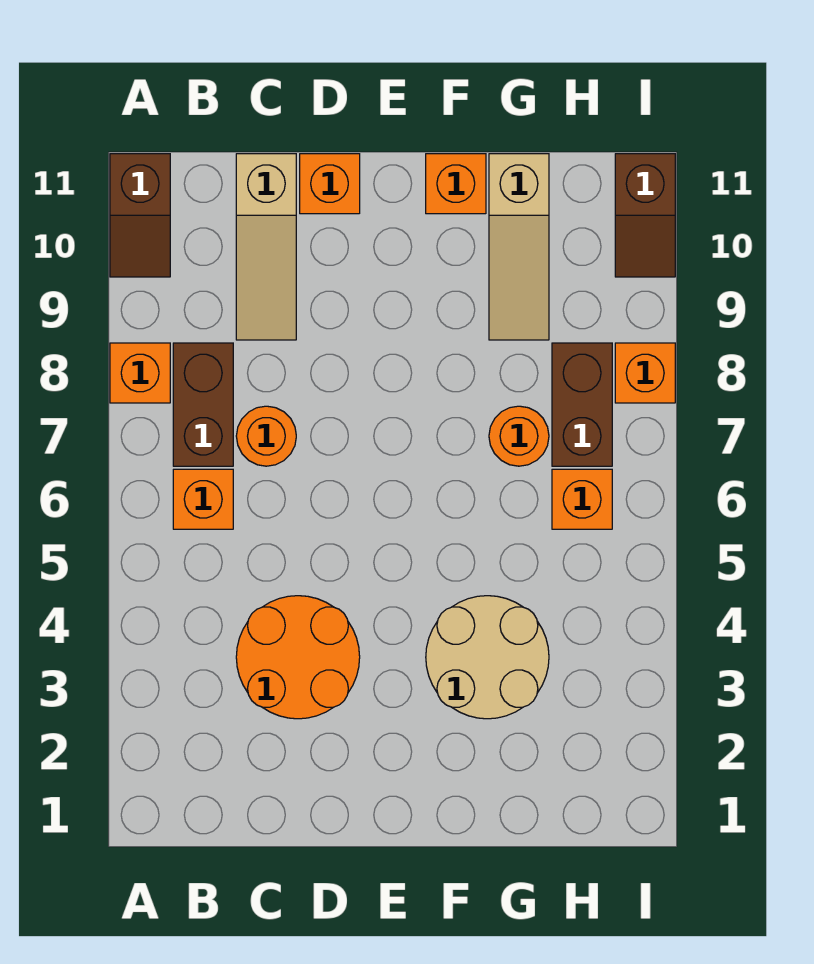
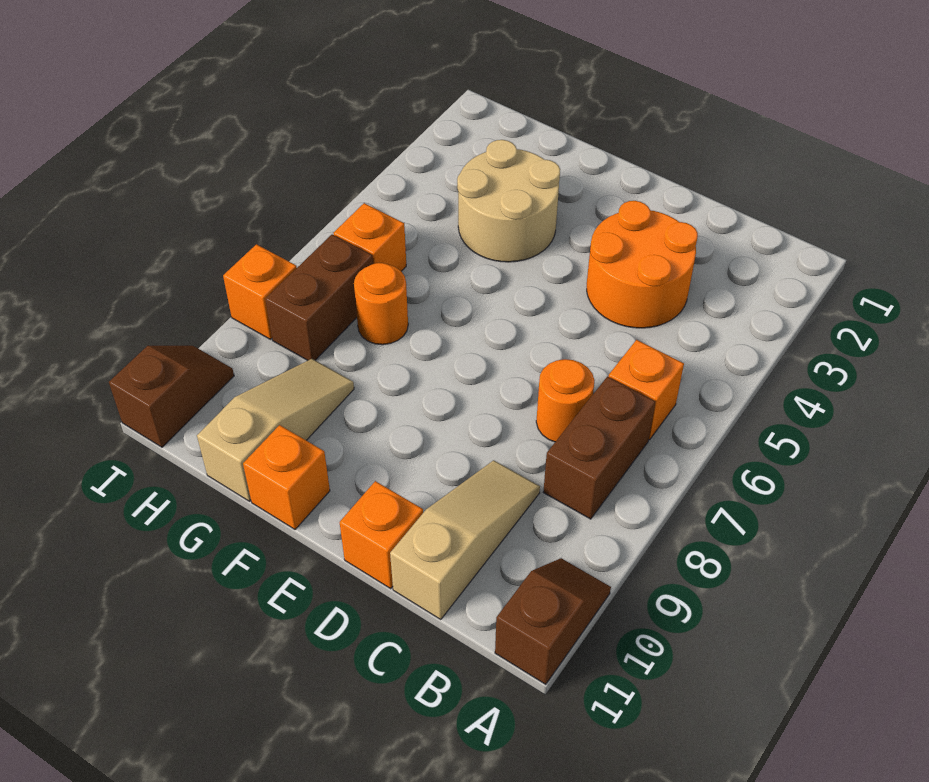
orange brick A8 level 1 -> none

